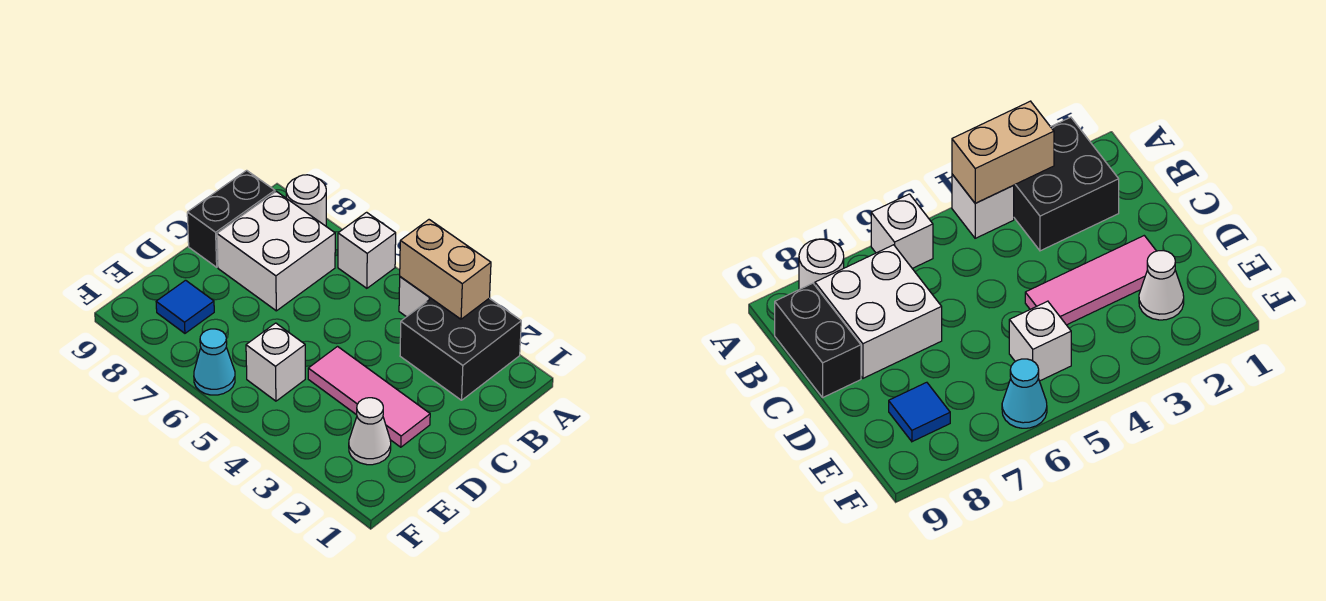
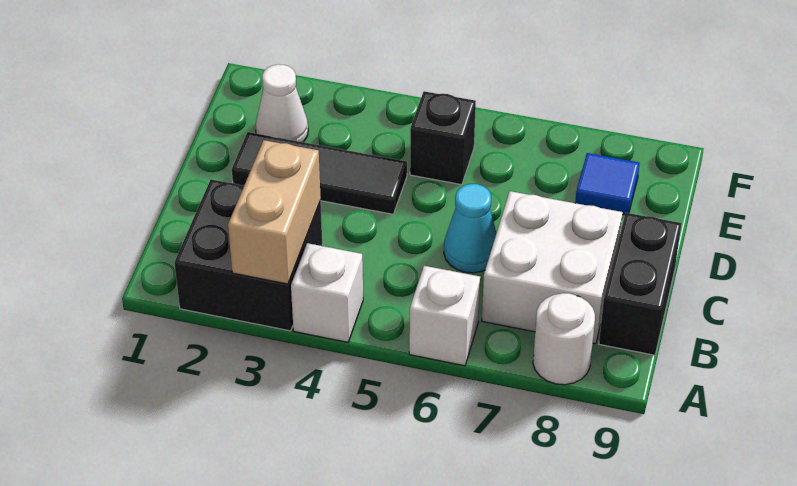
tan brick A3:A4 level 2 -> tan brick A3:B3 level 2
pink tile D2:D4 level 1 -> black tile D2:D4 level 1
white brick E5 level 1 -> black brick E5 level 1
cyan cone F6 level 1 -> cyan cone C6 level 1

